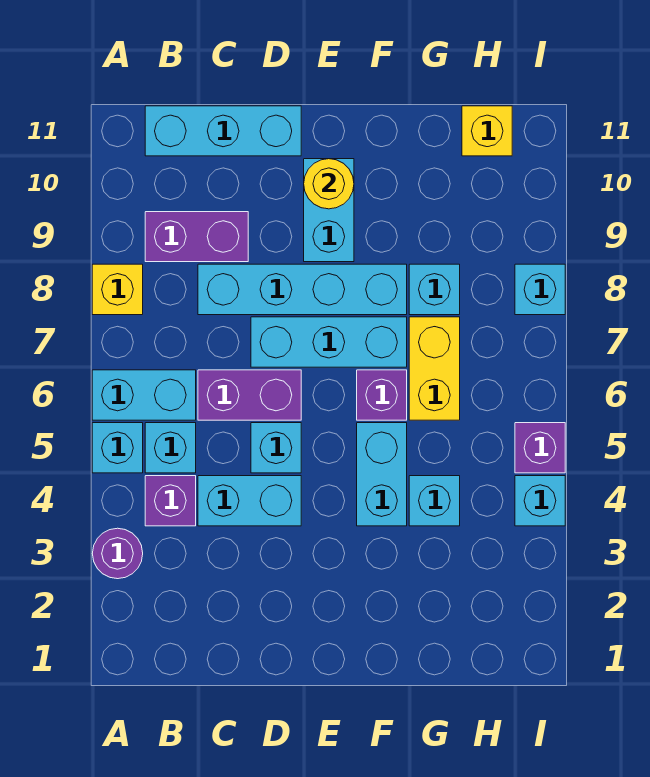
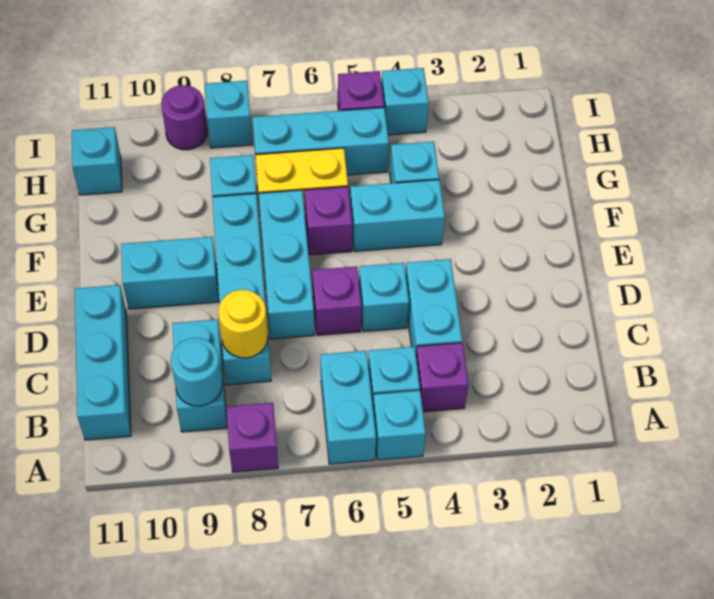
purple round brick A3 level 1 -> purple round brick I9 level 1
yellow brick A8 level 1 -> purple brick A8 level 1
purple brick B9:C9 level 1 -> cyan brick B9:C9 level 1
none -> cyan round brick B9 level 2
purple brick C6:D6 level 1 -> purple brick D6 level 1
yellow round brick E10 level 2 -> yellow round brick C8 level 2
none -> cyan brick H5:H7 level 1
yellow brick H11 level 1 -> cyan brick H11 level 1

